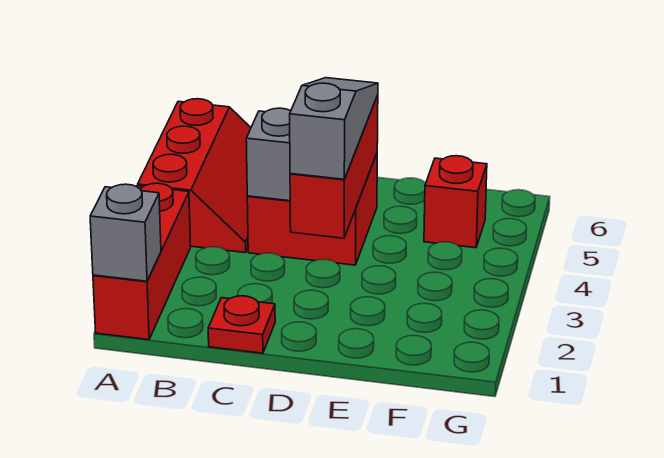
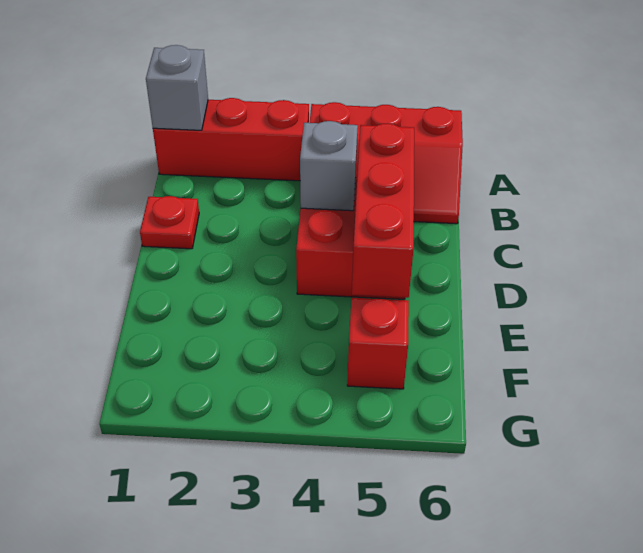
red brick D3:D5 level 2 -> red brick C5:E5 level 2
grey slope D3:D5 level 3 top 3 -> none

